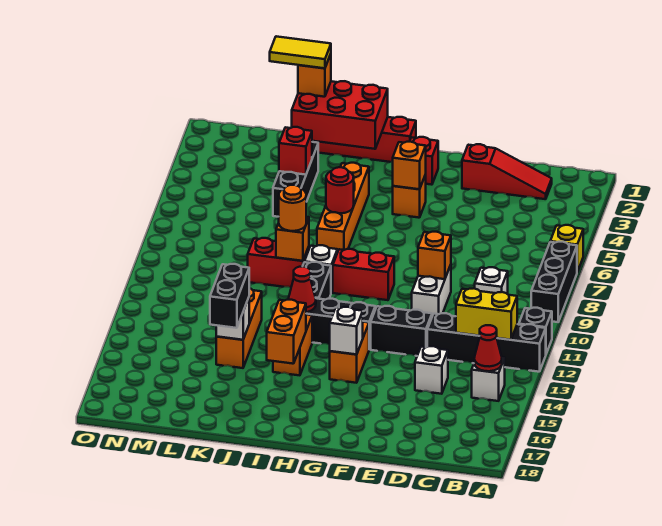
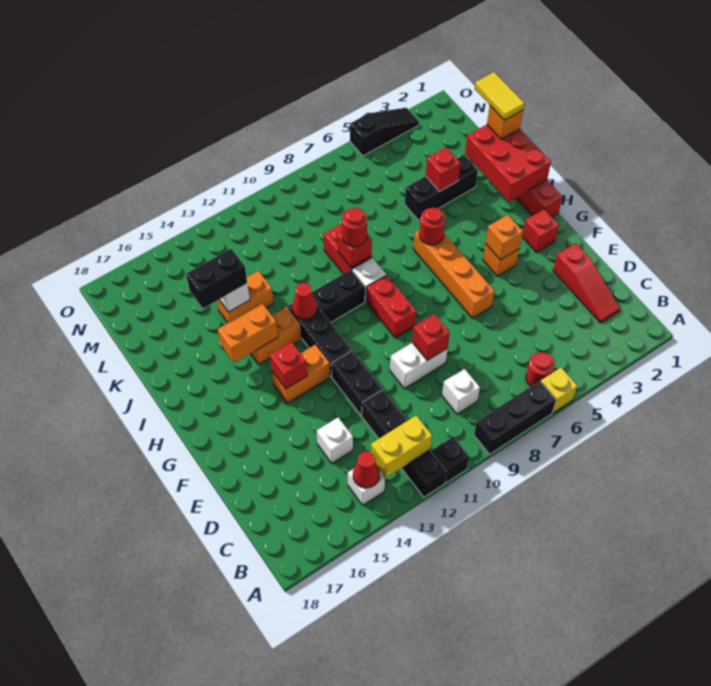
none -> red round brick B6 level 1
yellow brick B12:C12 level 2 -> yellow brick B12:B13 level 2
orange brick E9 level 2 -> red brick E9 level 2
white brick G14 level 2 -> red brick G14 level 2
orange brick I4:I7 level 1 -> orange brick F6:I6 level 1
orange brick J9 level 2 -> red brick J9 level 2
orange round brick J9 level 3 -> red round brick J9 level 3
orange brick K12:K14 level 1 -> orange brick K13:K14 level 1
none -> black slope O3:O5 level 1 top 5

